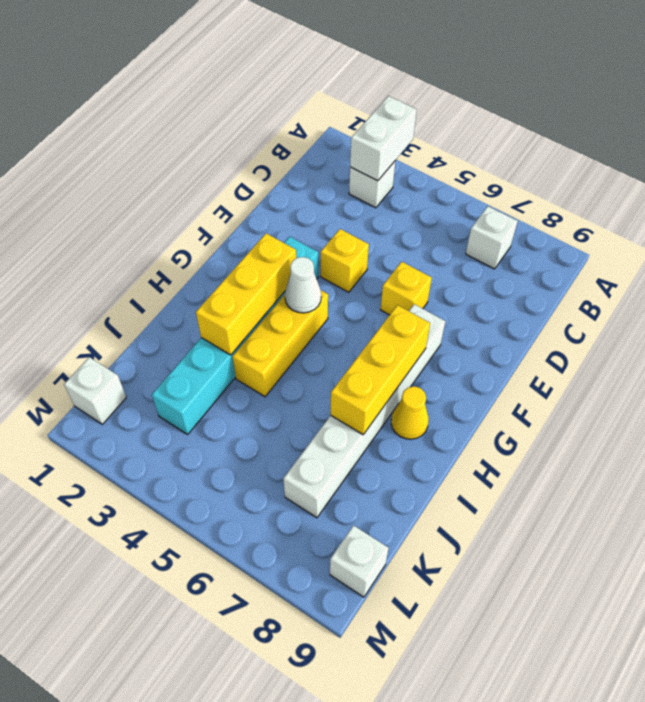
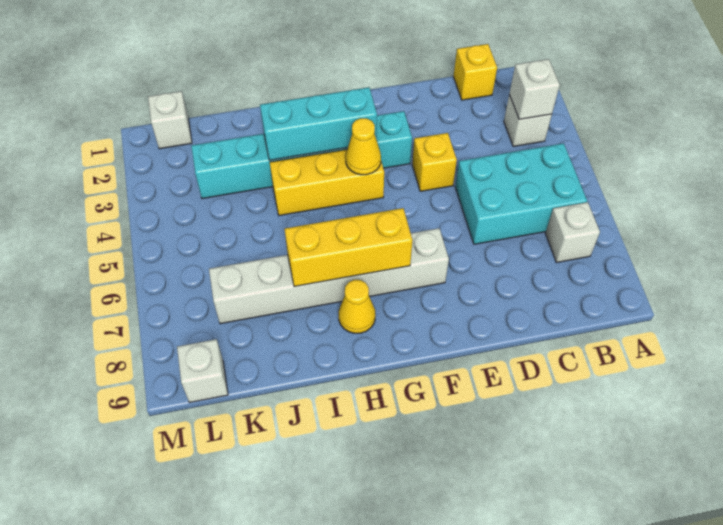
white brick A3:B3 level 2 -> white brick B3 level 2
none -> cyan brick B5:D6 level 1
yellow brick E6 level 1 -> yellow brick C1 level 1
yellow brick G3:I3 level 2 -> cyan brick G3:I3 level 2
white cone G4 level 2 -> yellow cone G4 level 2

